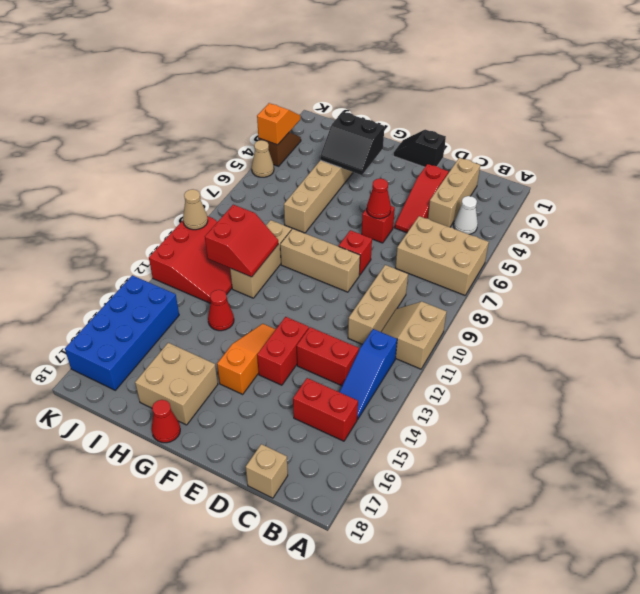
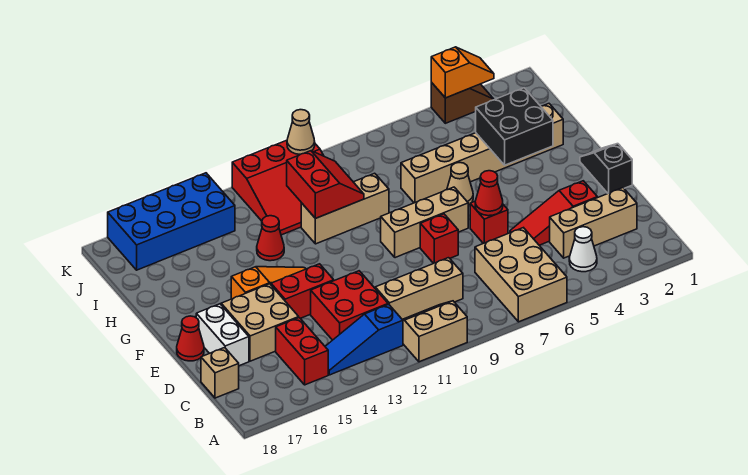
red brick C13:D13 level 1 -> red brick C12:D13 level 1
none -> white brick D17:E17 level 1
tan brick E9:G9 level 1 -> tan brick F7:F9 level 1
black slope G3:H4 level 2 top 3 -> black brick G3:H4 level 2
tan brick G16:H17 level 1 -> tan brick D15:E16 level 1
red cone G18 level 1 -> red cone E18 level 1
red slope H10:I11 level 2 top I -> red slope H10:I11 level 2 top 11
tan cone K5 level 1 -> tan cone G6 level 1

